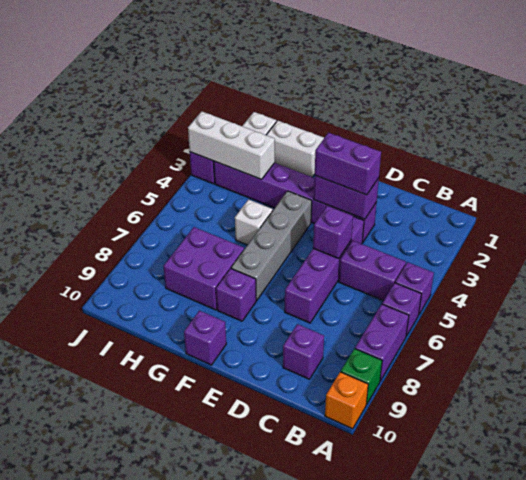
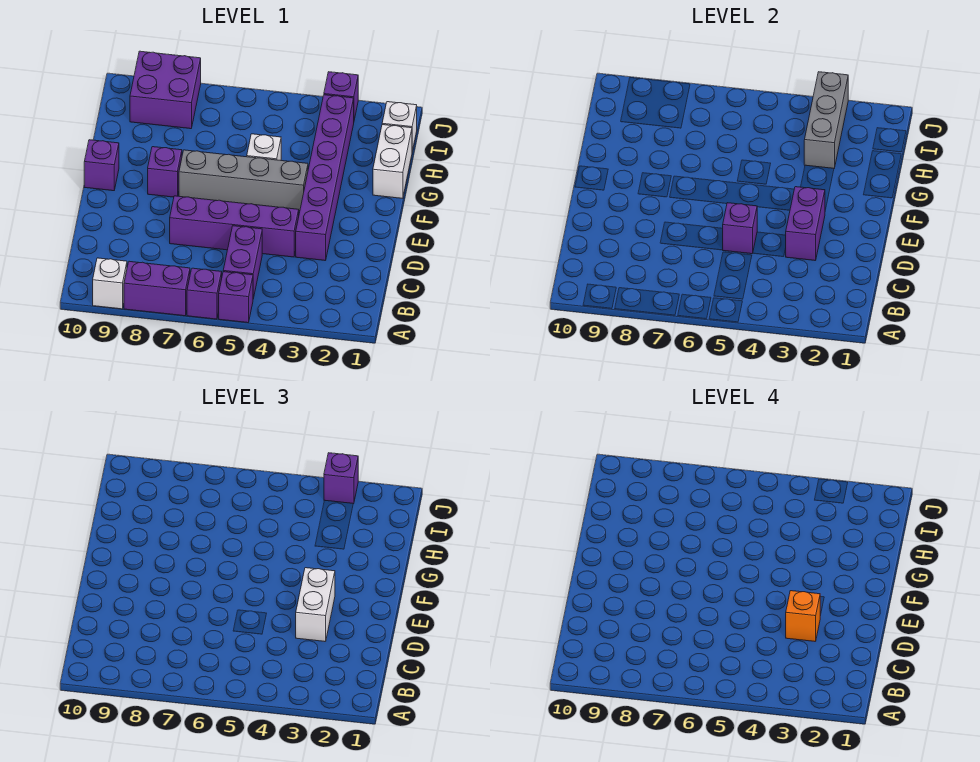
green brick A9 level 1 -> white brick A9 level 1
orange brick A10 level 1 -> orange brick D3 level 4
purple brick C9 level 1 -> purple brick J3 level 3
purple brick D3:E3 level 3 -> white brick D3:E3 level 3
purple brick G7:H8 level 1 -> purple brick I8:J9 level 1
white brick H3:J3 level 2 -> grey brick H3:J3 level 2

